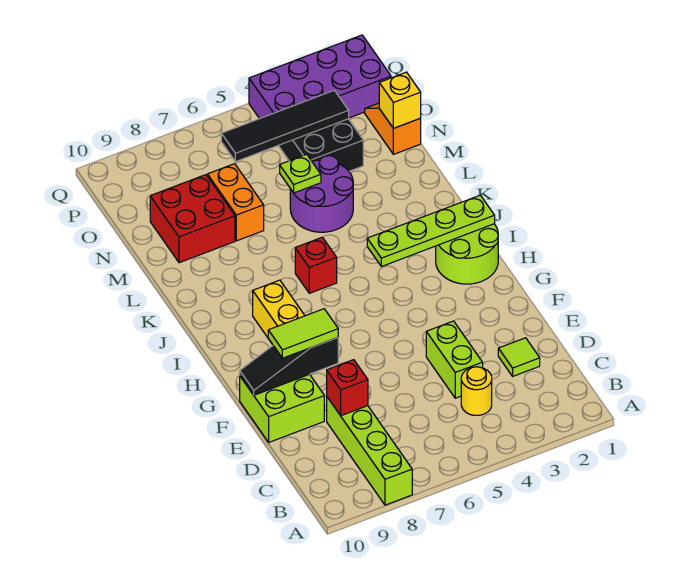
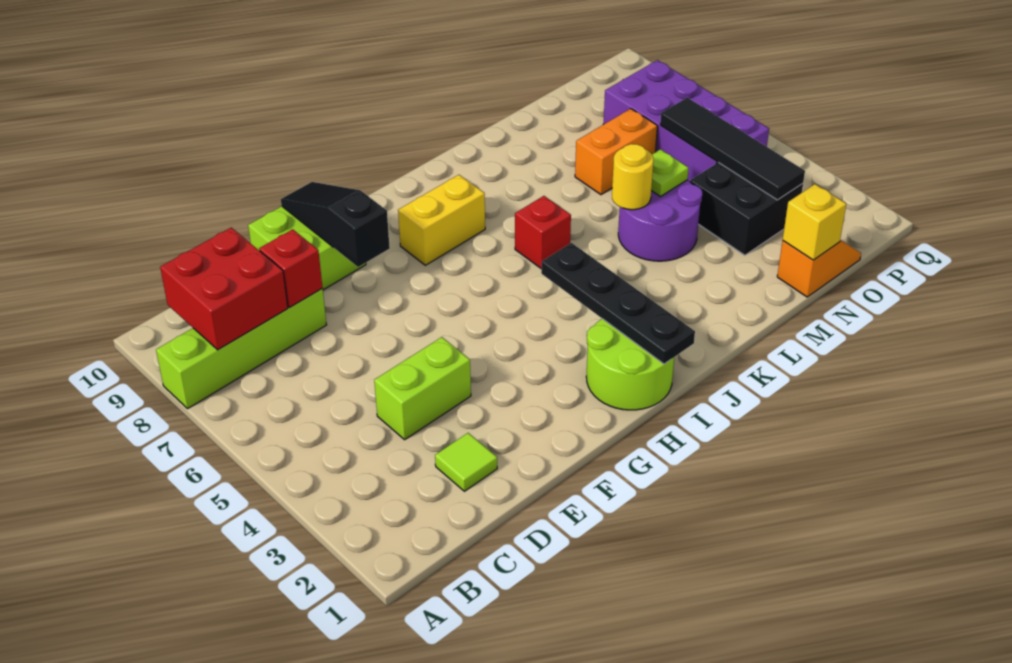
yellow round brick C4 level 1 -> yellow round brick L5 level 2
lime tile F8:F9 level 3 -> none
lime plate I1:I4 level 2 -> black plate I1:I4 level 2
red brick M8:N9 level 1 -> red brick B8:C9 level 2
purple brick P1:Q4 level 1 -> purple brick O5:P8 level 1

